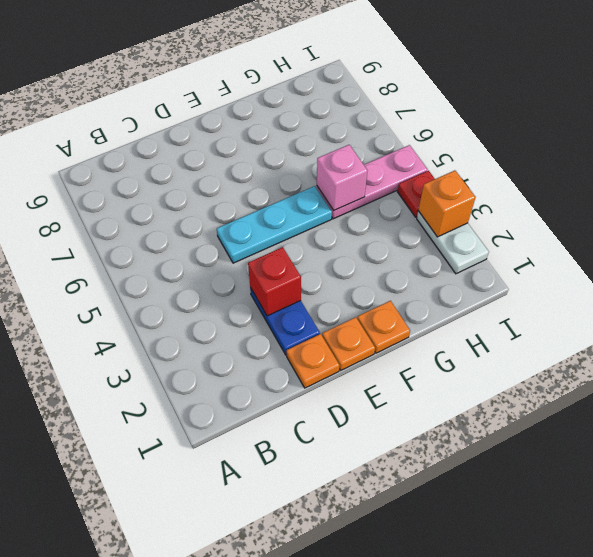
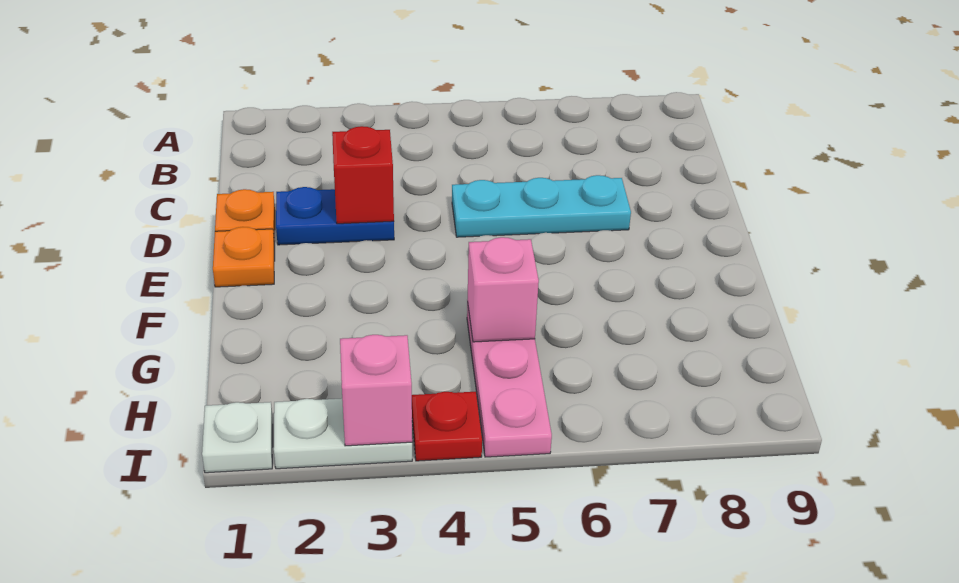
cyan plate D5:F5 level 1 -> cyan plate D5:D7 level 1
orange plate F1 level 1 -> none
none -> white plate I1 level 1
orange brick I3 level 2 -> pink brick I3 level 2

